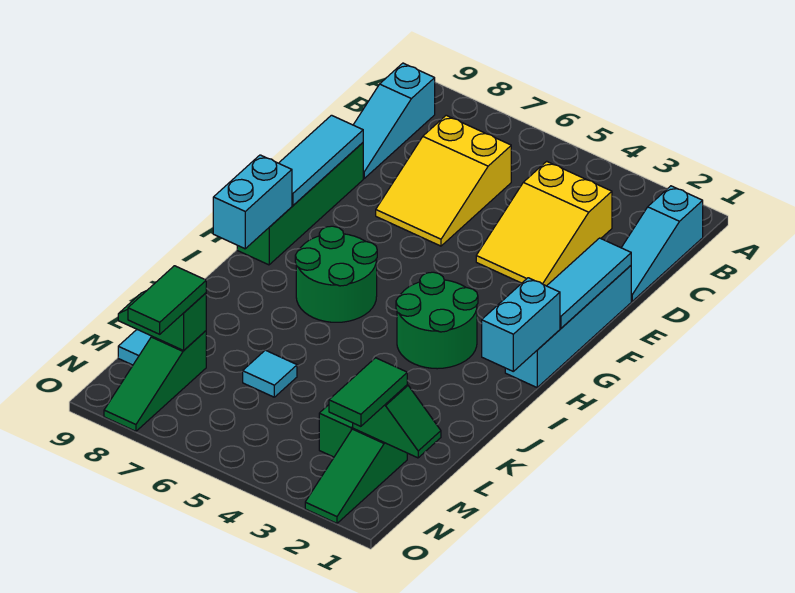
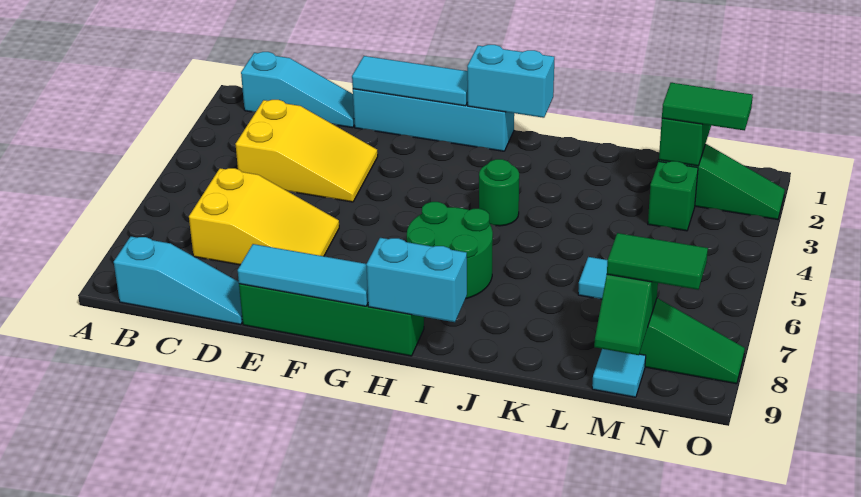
green round brick H3:I4 level 1 -> green round brick I4 level 1

